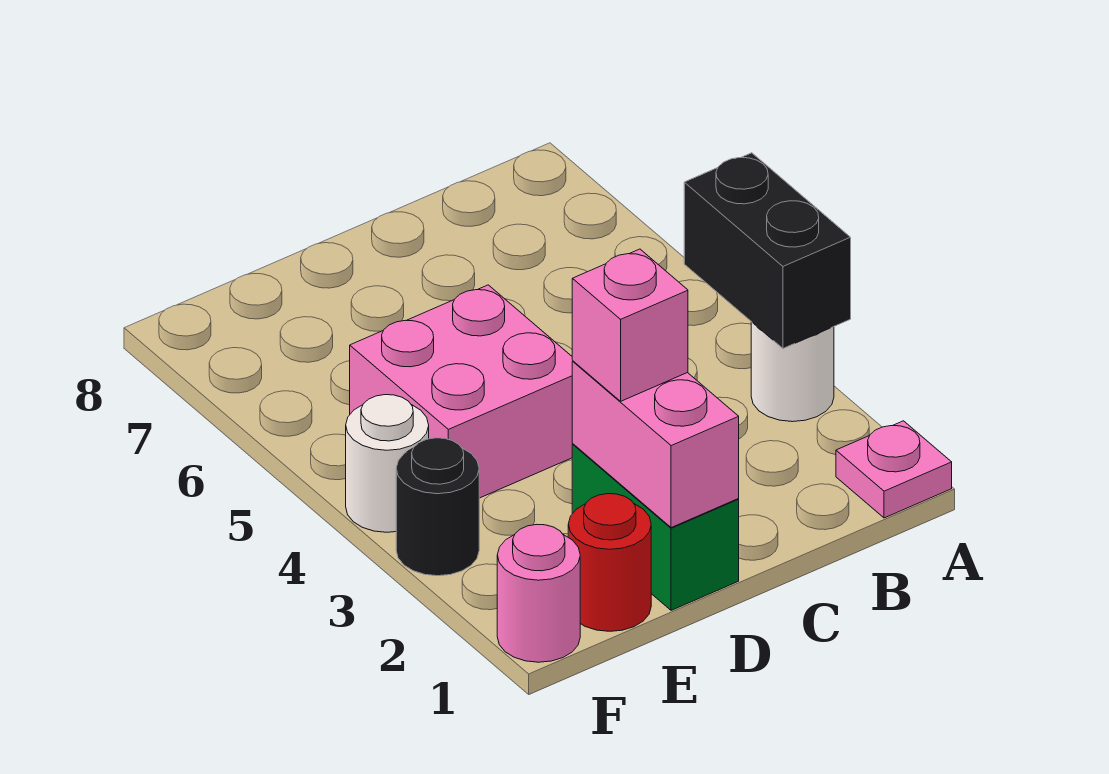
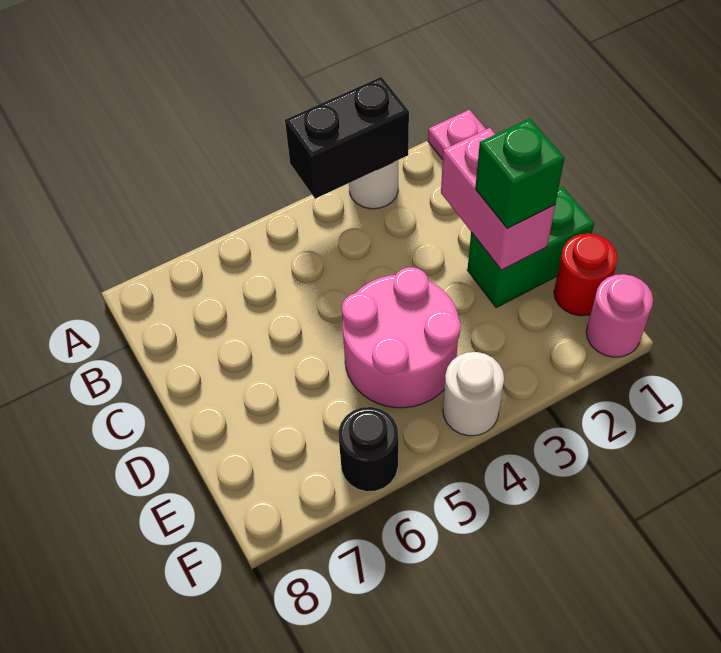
pink brick D1:D2 level 2 -> pink brick C2:D2 level 2
pink brick D2 level 3 -> green brick D2 level 3
pink brick D4:E5 level 1 -> pink round brick D4:E5 level 1
black round brick F3 level 1 -> black round brick F6 level 1

